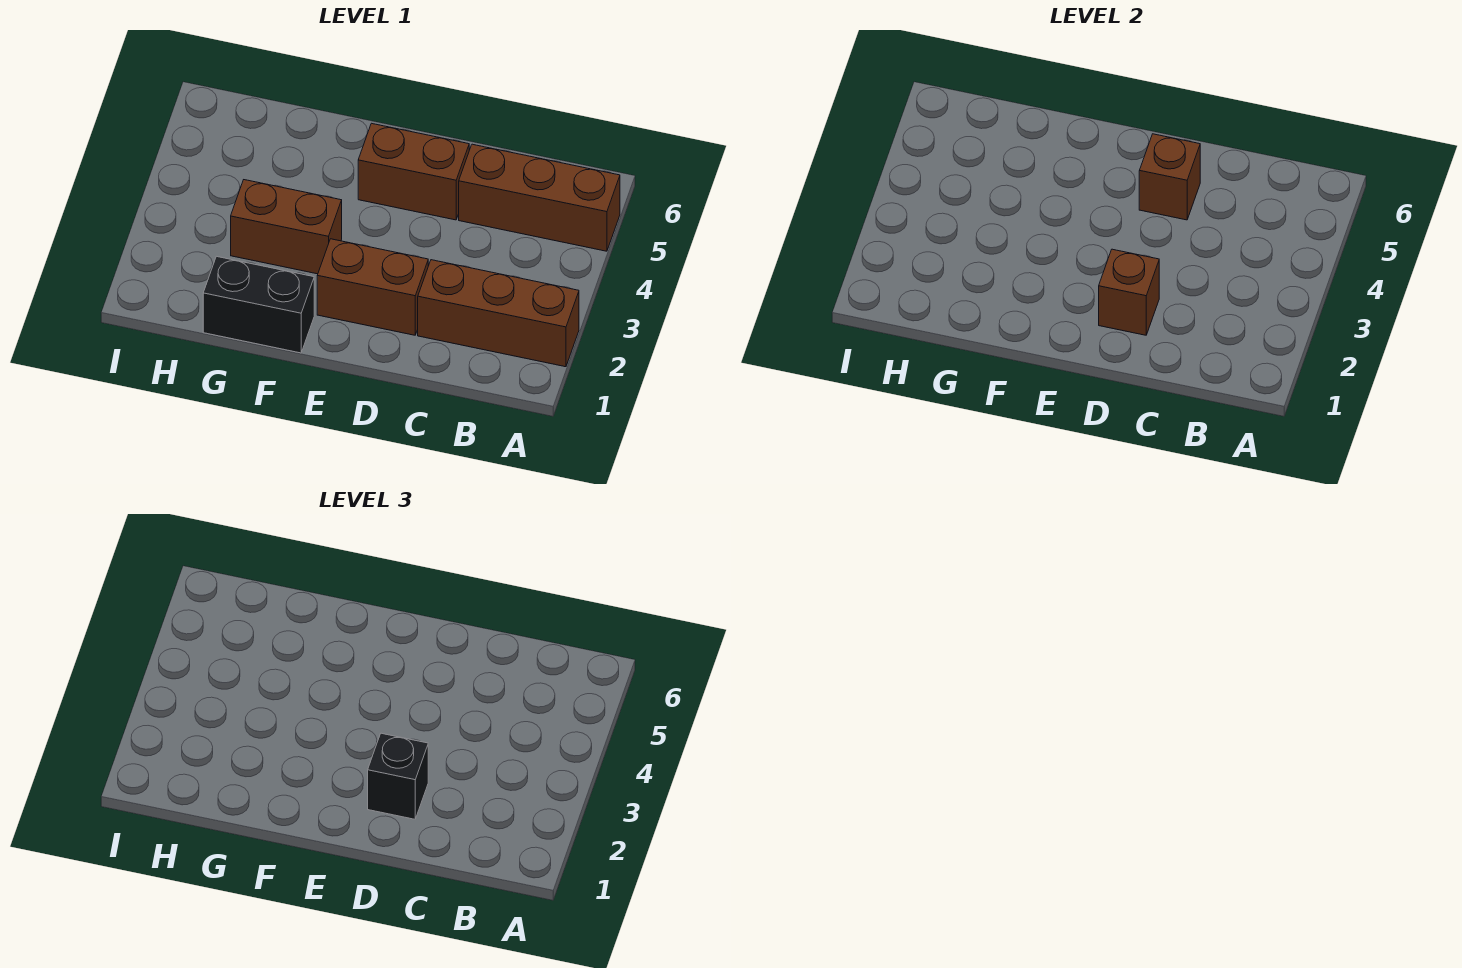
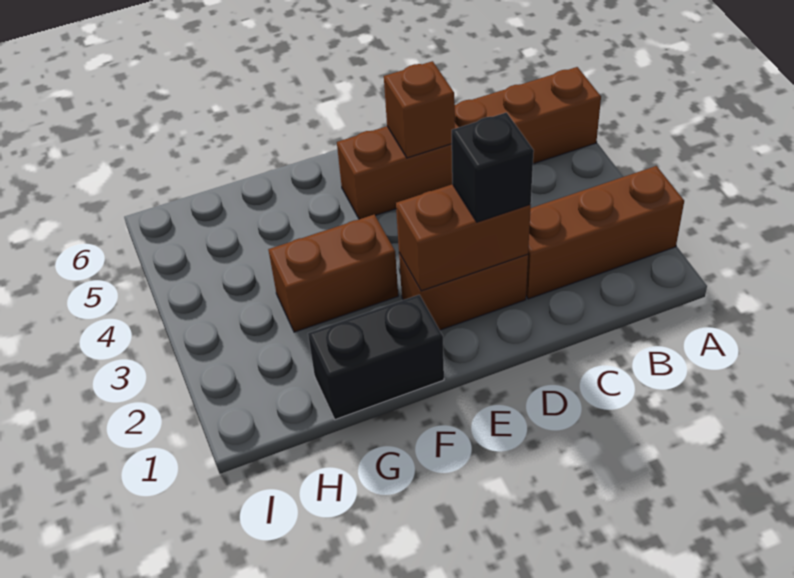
brown brick D2 level 2 -> brown brick D2:E2 level 2

